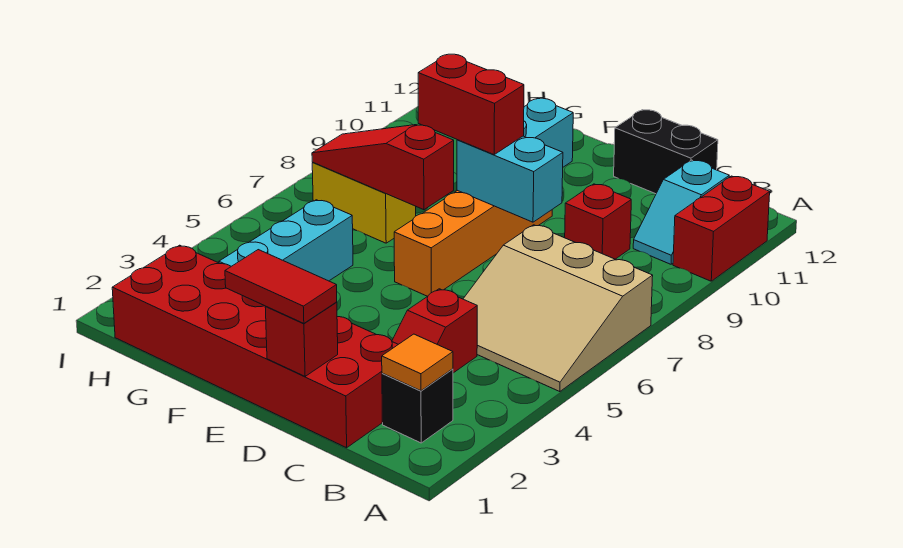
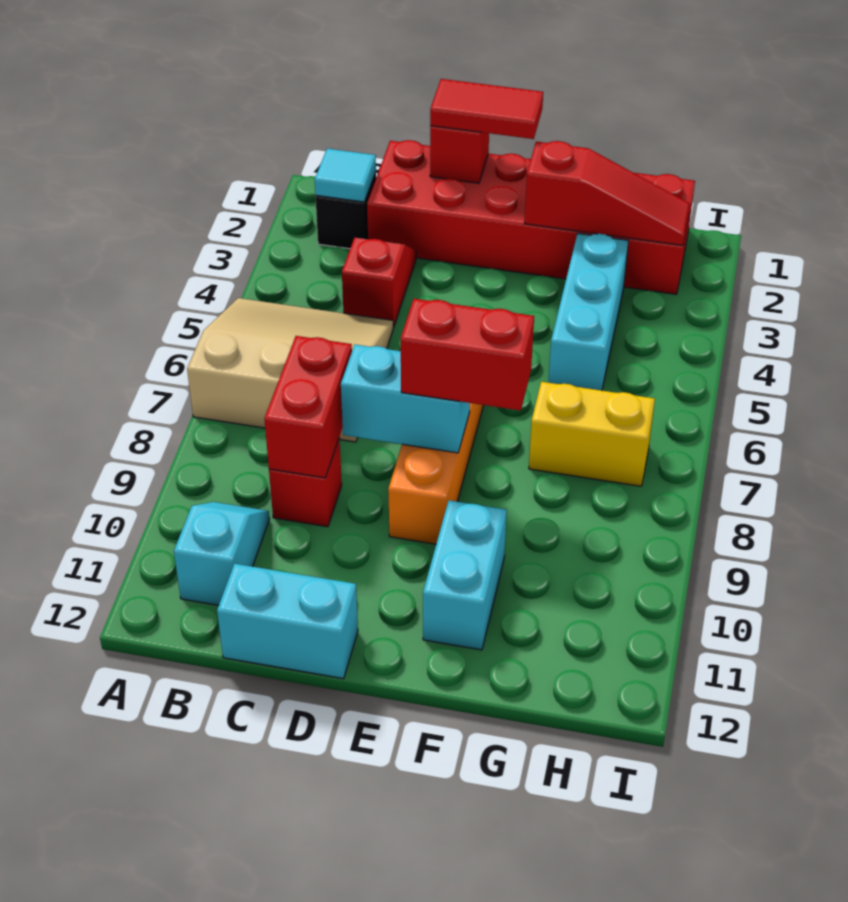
red brick A10:A11 level 1 -> red brick C8:C9 level 2
orange tile B2 level 2 -> cyan tile B2 level 2
black brick C12:D12 level 1 -> cyan brick C12:D12 level 1
red slope F7:H7 level 2 top F -> red slope F2:H2 level 2 top F

